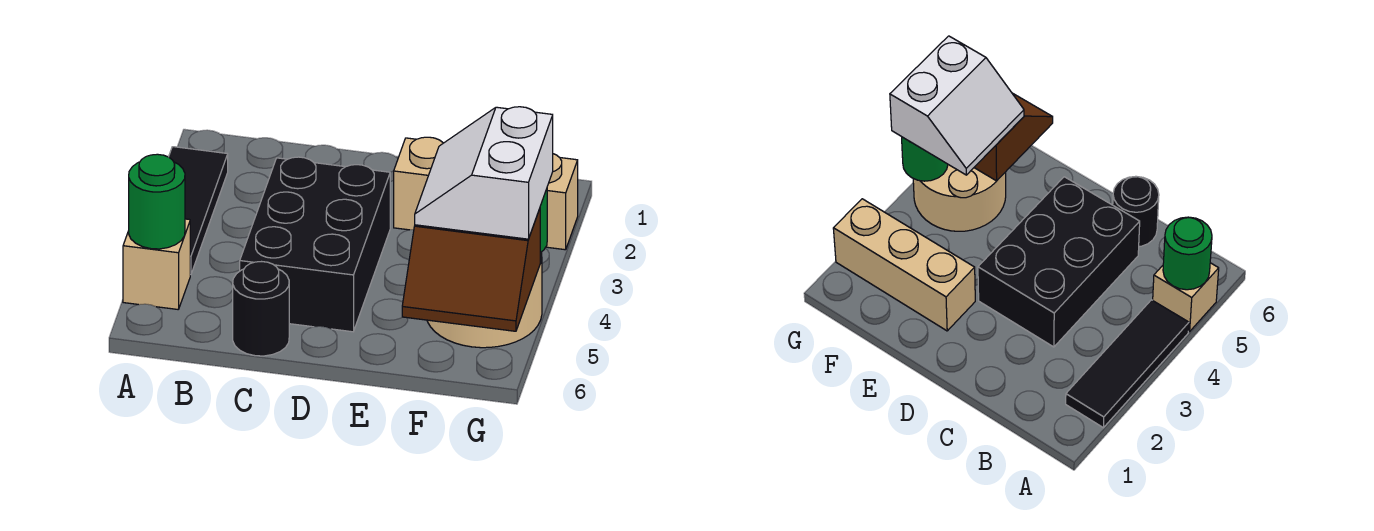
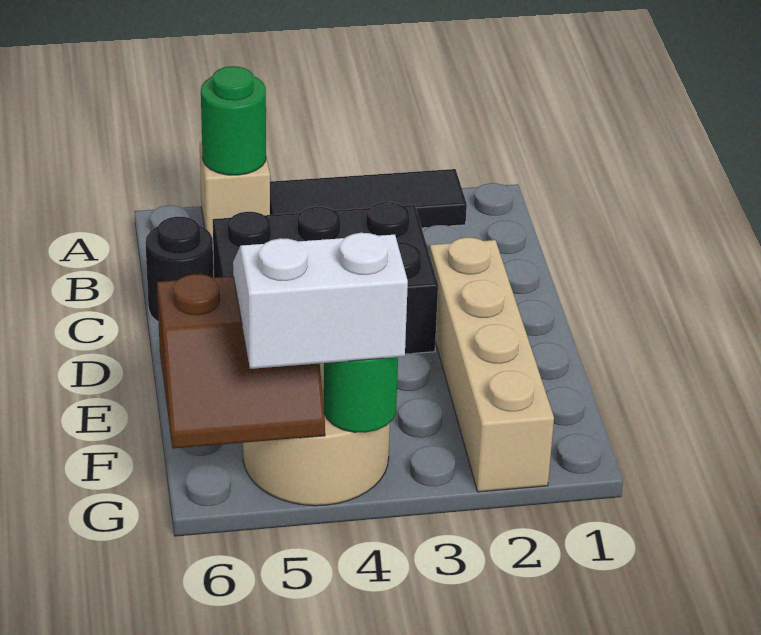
tan brick E2:G2 level 1 -> tan brick D2:G2 level 1
brown slope F5:G6 level 2 top 5 -> brown slope F5:G6 level 2 top F

